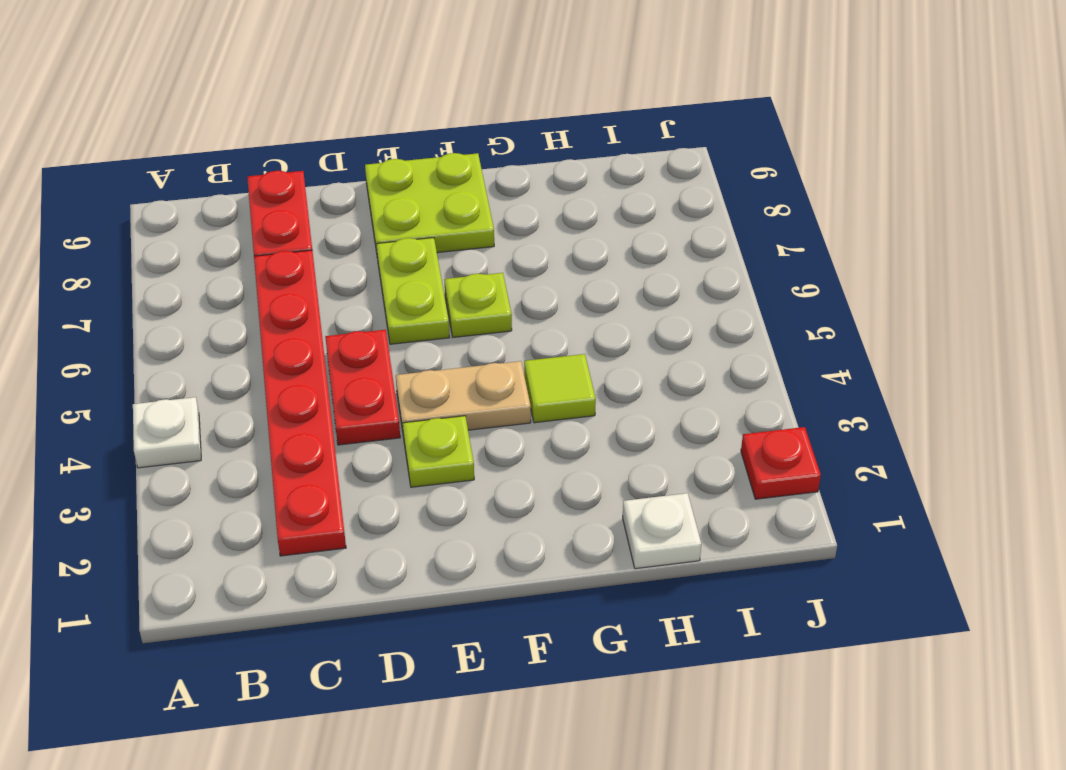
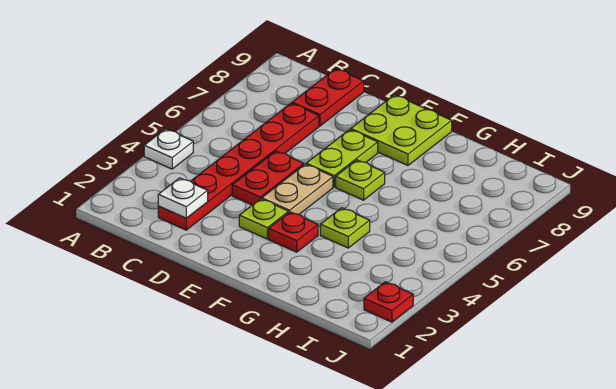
tan plate E4:F4 level 1 -> tan plate E4:E5 level 1
none -> red plate F3 level 1
lime tile G4 level 1 -> lime plate G4 level 1
white plate H1 level 1 -> white plate C2 level 2

